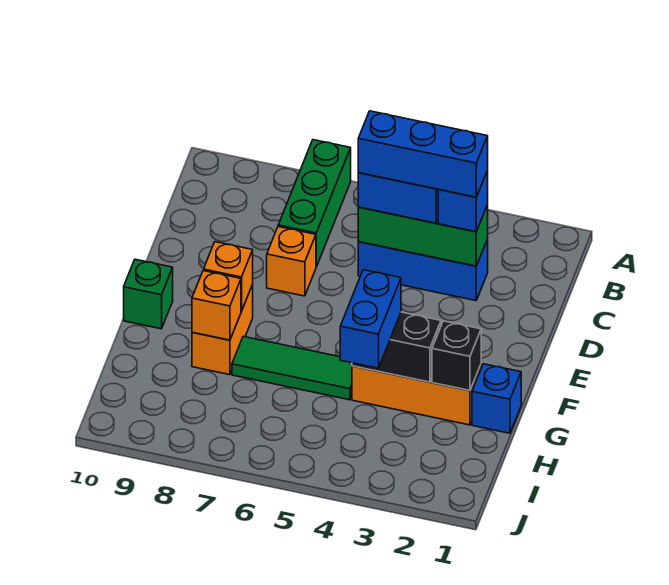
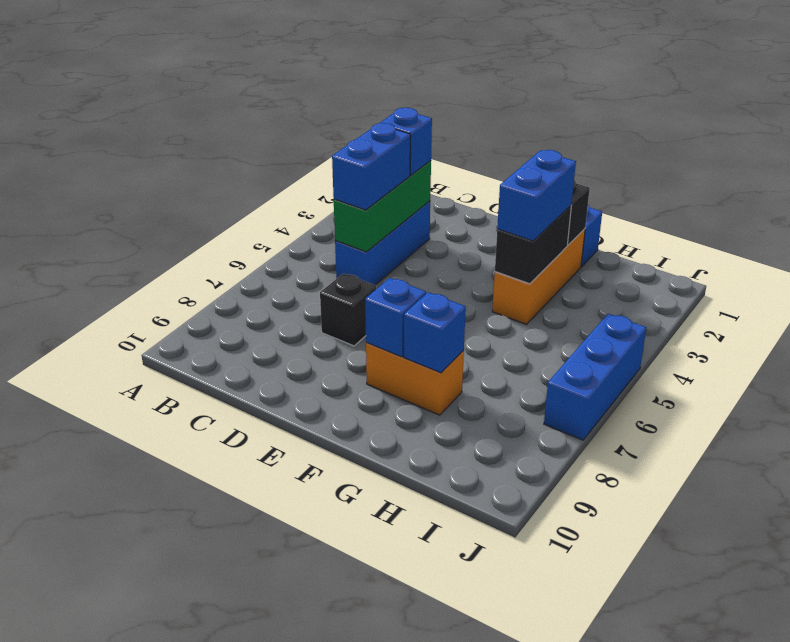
green brick A7:C7 level 1 -> none
blue brick C3:C5 level 4 -> blue brick J5:J7 level 1
orange brick D7 level 1 -> black brick D7 level 1
orange brick F8 level 2 -> blue brick F8 level 2
green brick F10 level 1 -> none
blue brick G4:H4 level 3 -> blue brick G3:G4 level 3
green tile G5:G7 level 1 -> none
orange brick G8 level 2 -> blue brick G8 level 2

